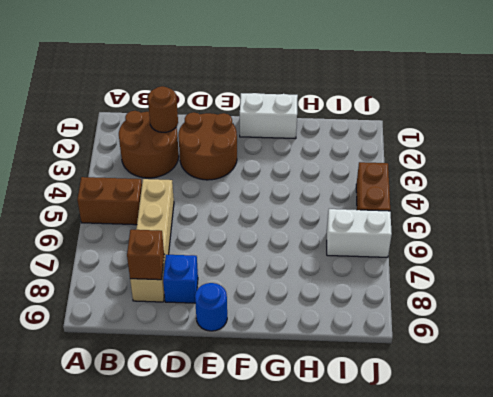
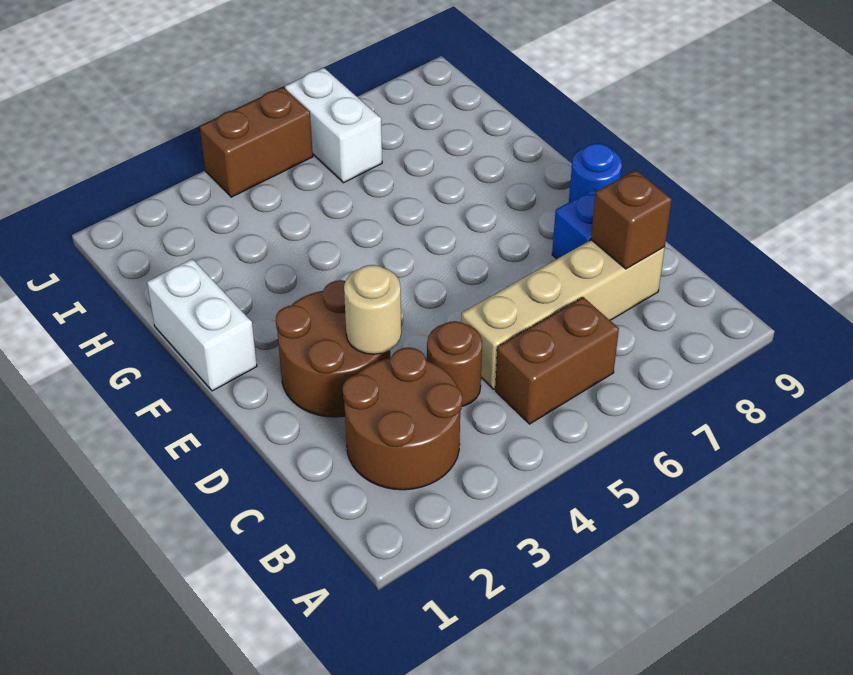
brown brick A5:B5 level 1 -> brown brick B5:B6 level 1
brown round brick C2 level 2 -> brown round brick C4 level 1
none -> tan round brick D3 level 2

